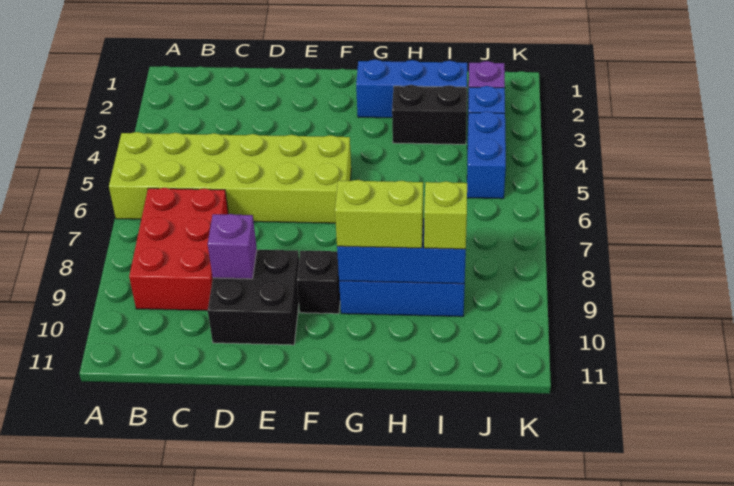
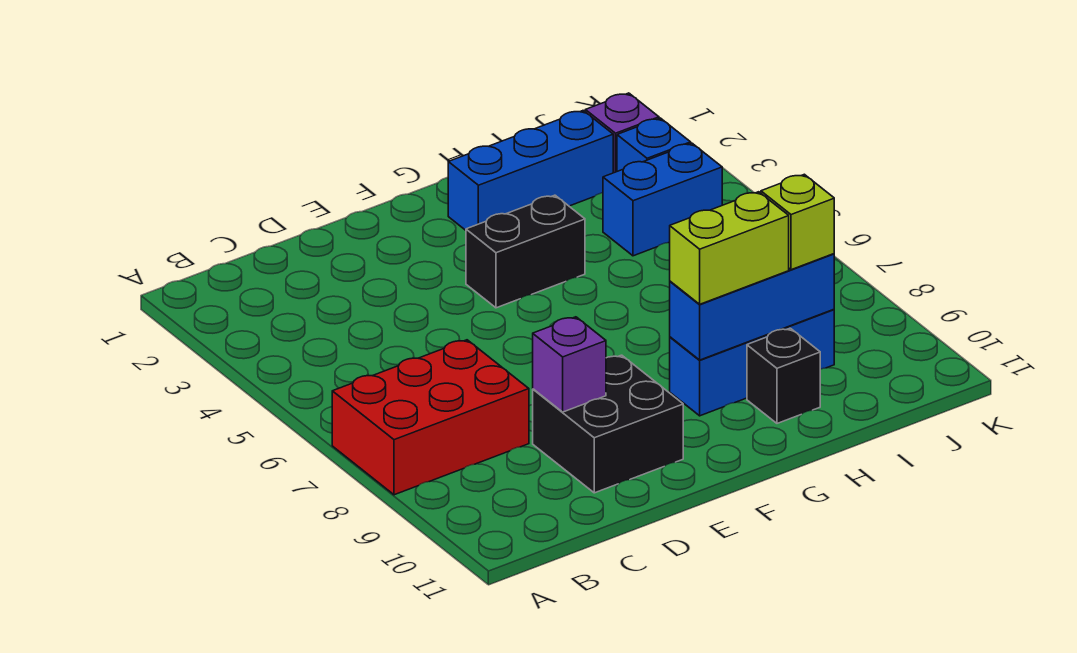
lime brick A5:F6 level 1 -> none
red brick B7:C9 level 1 -> red brick A7:C8 level 1
black brick F9 level 1 -> black brick H10 level 1
black brick H3:I3 level 1 -> black brick F4:G4 level 1
blue brick J4:J5 level 1 -> blue brick I4:J4 level 1

